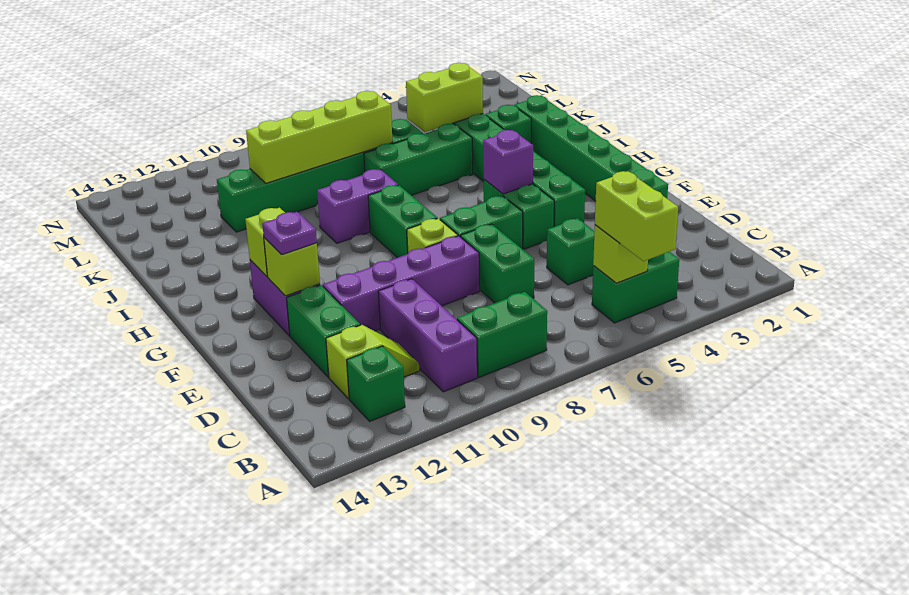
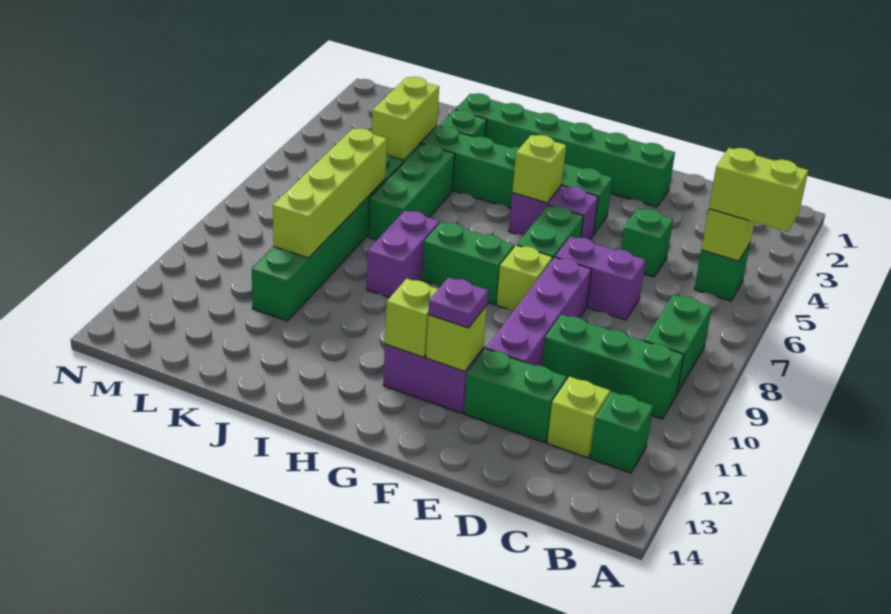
green brick B4:B5 level 1 -> green brick B5 level 1
purple brick B10:D10 level 1 -> green brick B10:D10 level 1
green brick D7:E7 level 1 -> purple brick D7:E7 level 1
green brick F5:G5 level 1 -> purple brick F5:G5 level 1
purple brick G5 level 2 -> lime brick G5 level 2

